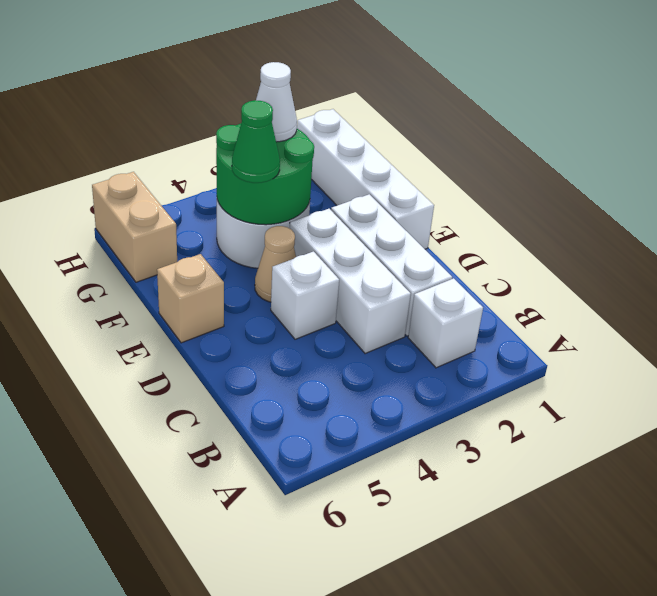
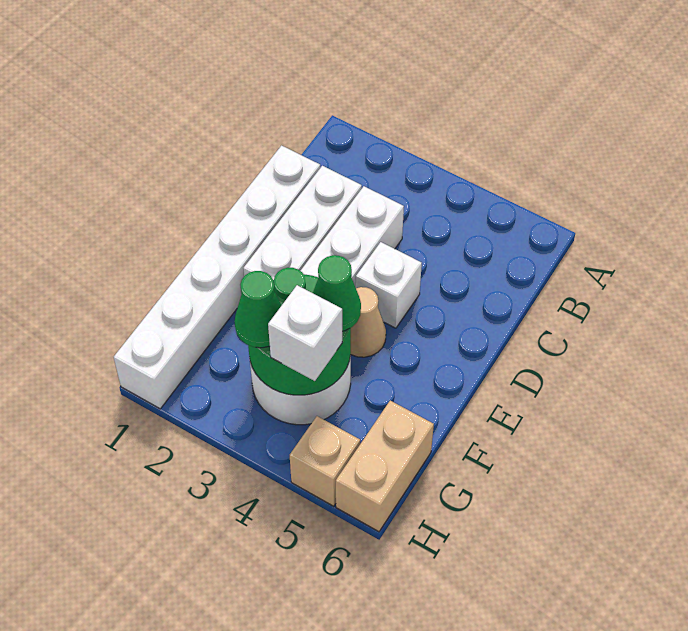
white brick B2 level 1 -> white brick G4 level 3
white brick E1:H1 level 1 -> white brick C1:H1 level 1
tan brick E6 level 1 -> tan brick H5 level 1
white cone G3 level 3 -> green cone G3 level 3

